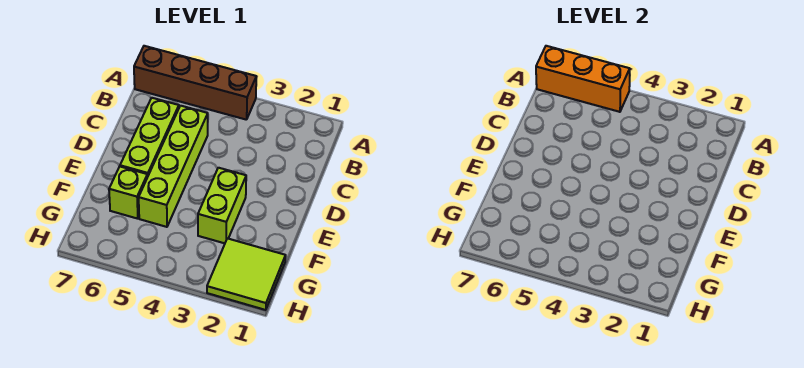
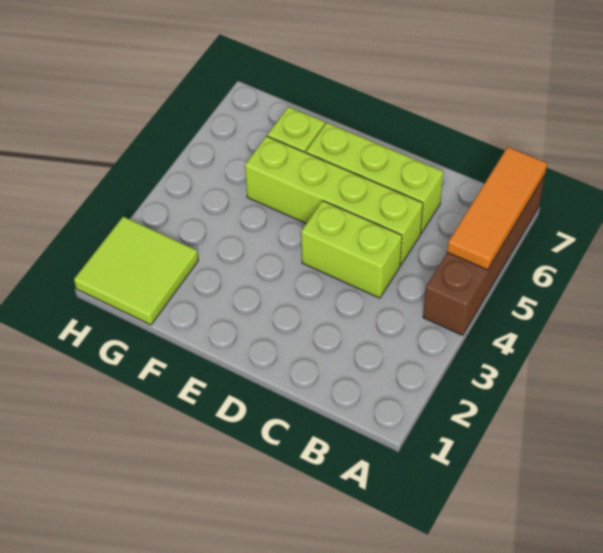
orange brick A5:A7 level 2 -> orange tile A5:A7 level 2
lime brick E3:F3 level 1 -> lime brick C4:D4 level 1

